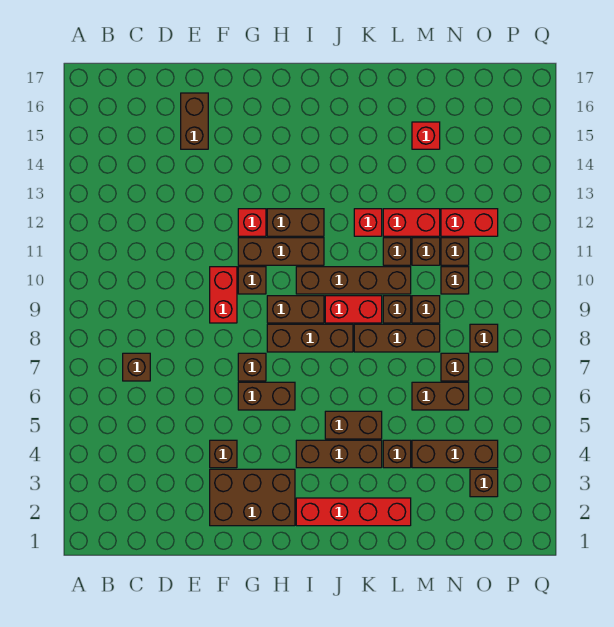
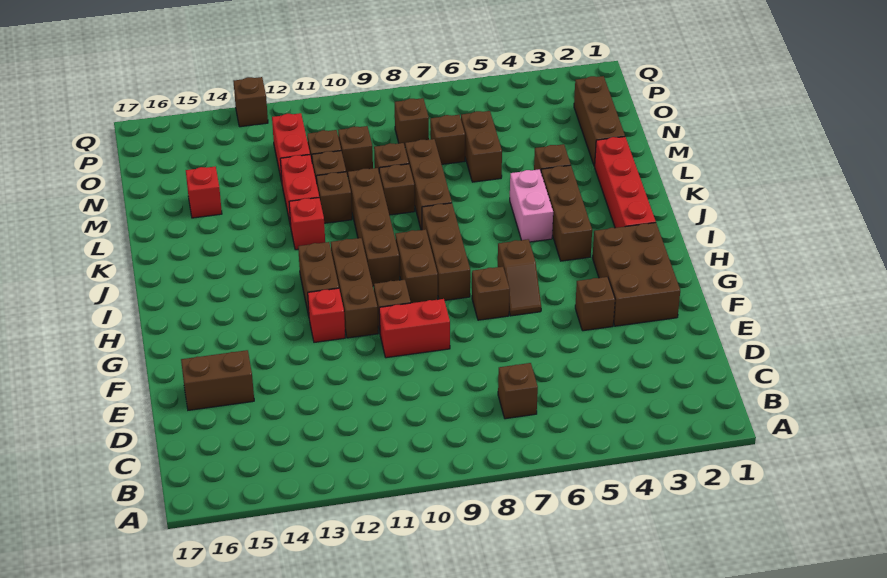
brown brick G6:H6 level 1 -> brown slope G6:H6 level 1 top H
brown brick J5:K5 level 1 -> pink brick J5:K5 level 1
red brick J9:K9 level 1 -> none
brown brick M4:O4 level 1 -> brown brick M2:O2 level 1
brown brick O3 level 1 -> brown brick Q13 level 1

